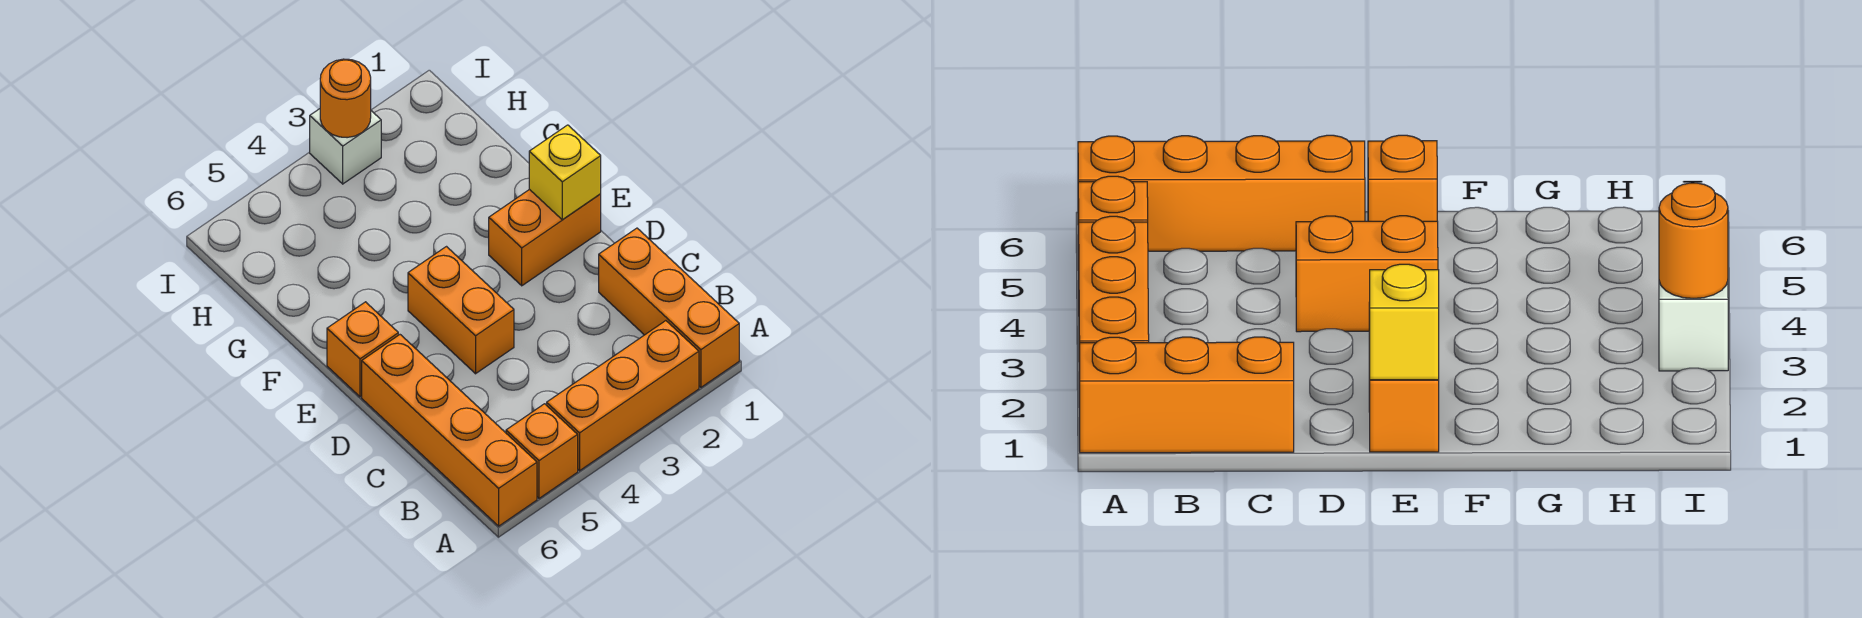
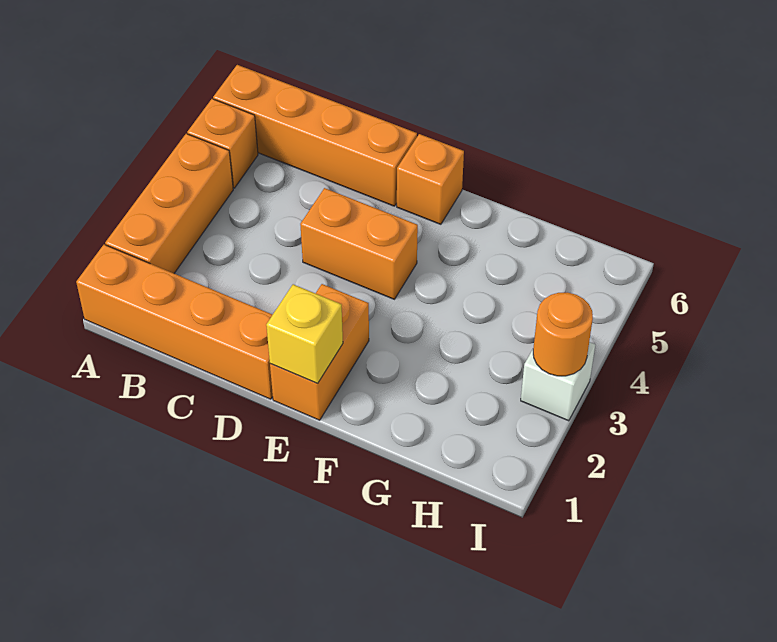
orange brick A1:C1 level 1 -> orange brick A1:D1 level 1

